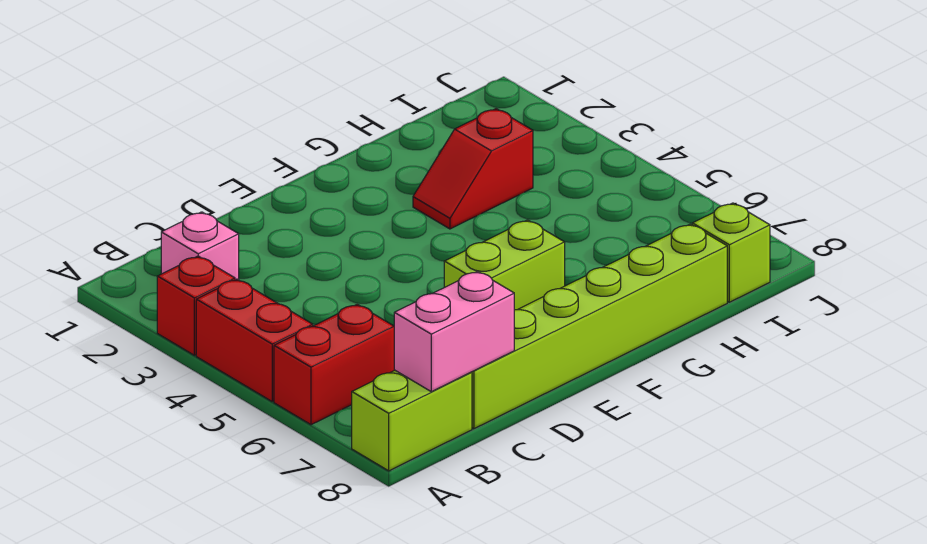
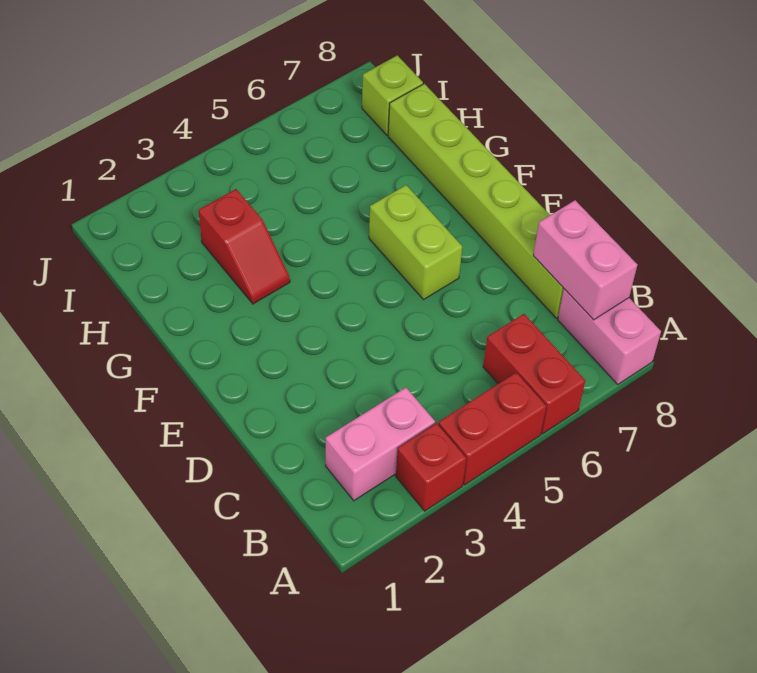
lime brick A8:B8 level 1 -> pink brick A8:B8 level 1
pink brick B2 level 1 -> pink brick B2:B3 level 1

